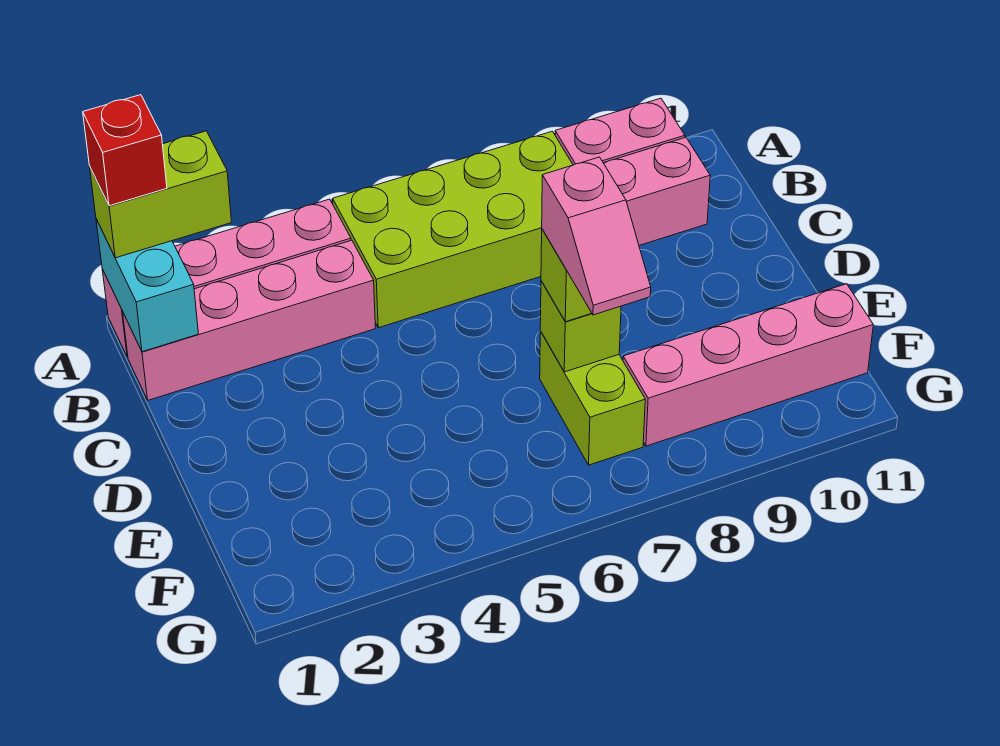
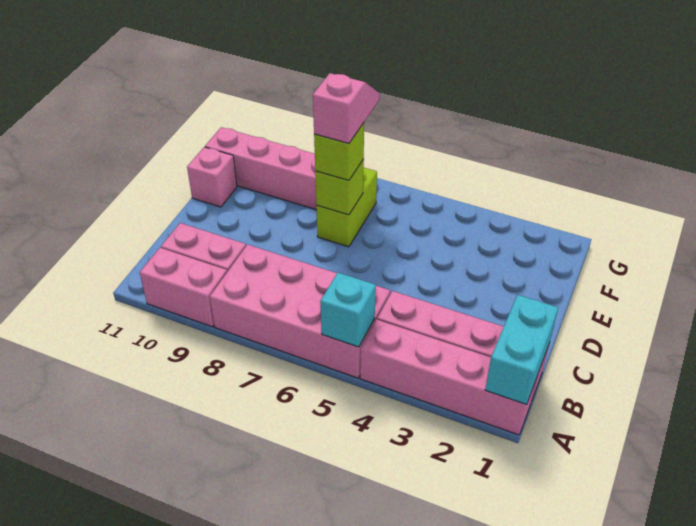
lime brick A1:A2 level 3 -> none
red brick A1 level 4 -> none
lime brick A5:B8 level 1 -> pink brick A5:B8 level 1
none -> cyan brick A5 level 2
none -> pink brick E11 level 1

